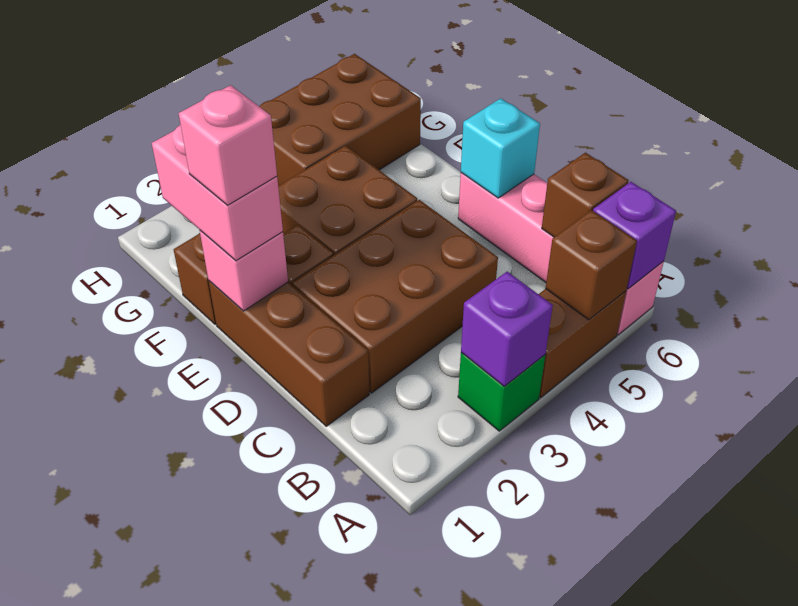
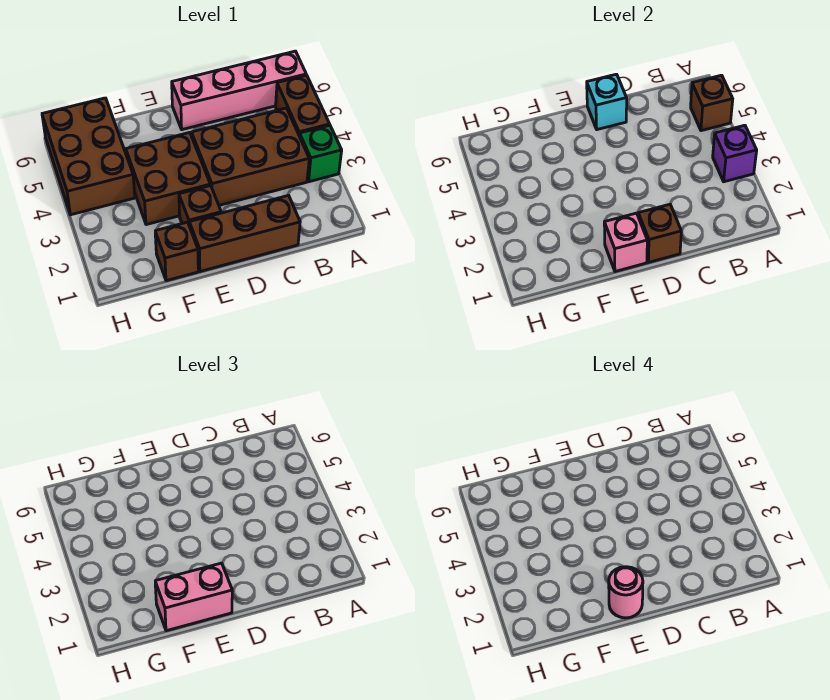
purple brick A6 level 2 -> none
brown brick B6 level 2 -> brown brick D1 level 2
brown brick C2:D4 level 1 -> brown brick B3:D4 level 1
pink brick E1 level 4 -> pink round brick E1 level 4

